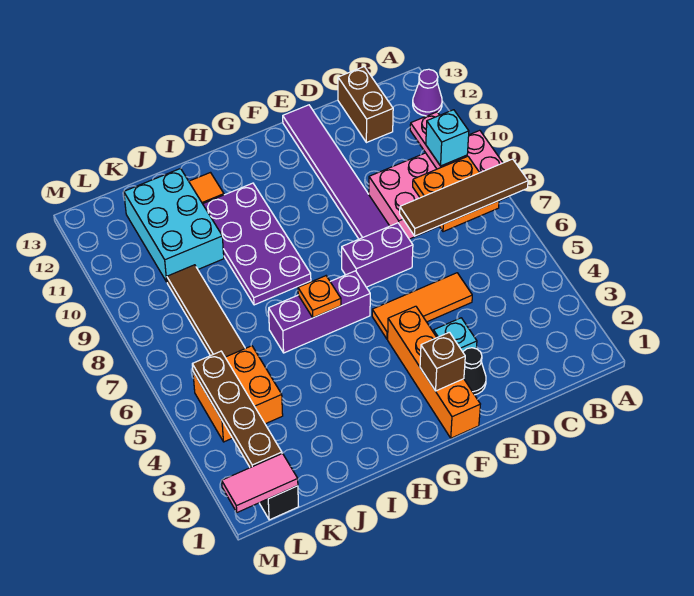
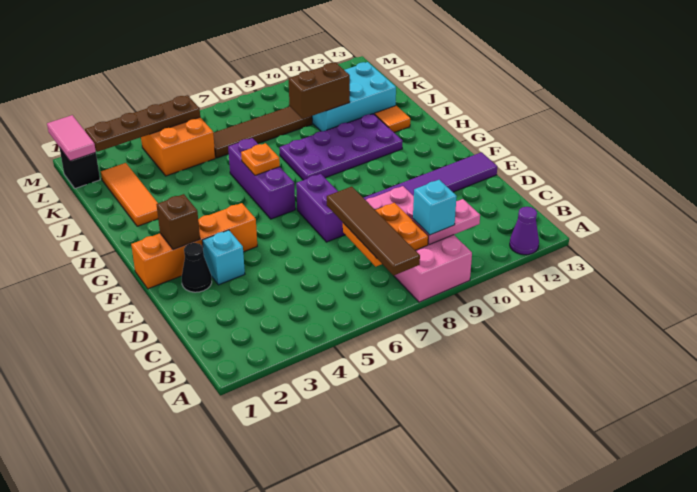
brown brick C12:C13 level 1 -> brown brick J9:J10 level 2
orange tile D5:F5 level 1 -> orange tile I2:K2 level 1

